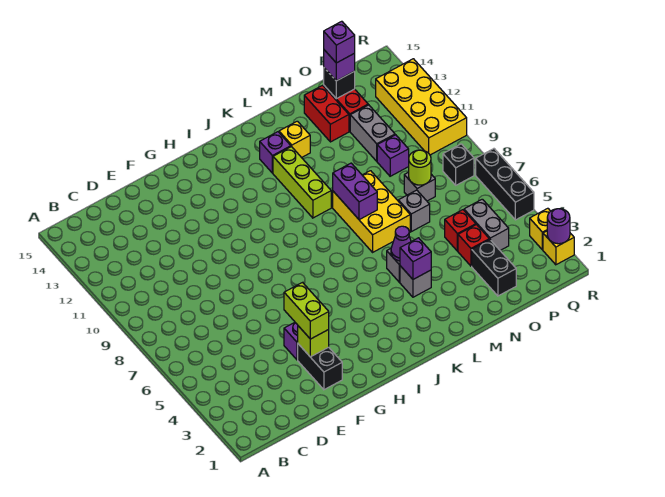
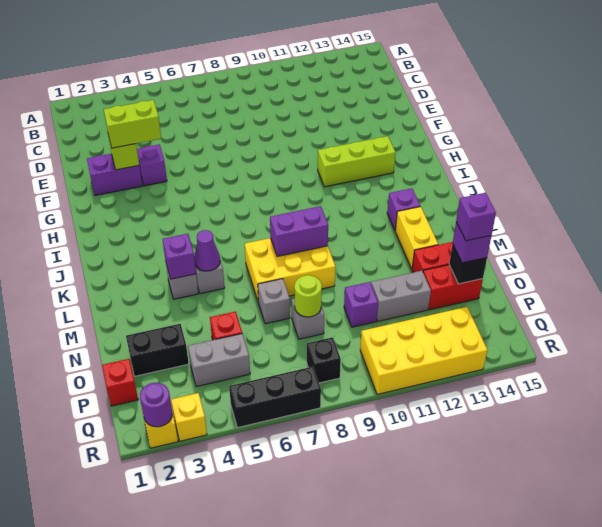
black brick F2:F3 level 1 -> purple brick F2:F3 level 1
lime brick K10:K12 level 1 -> lime brick H11:H13 level 1
yellow brick L13 level 1 -> yellow brick L13:M13 level 1
red brick O4 level 1 -> red brick P1 level 1

